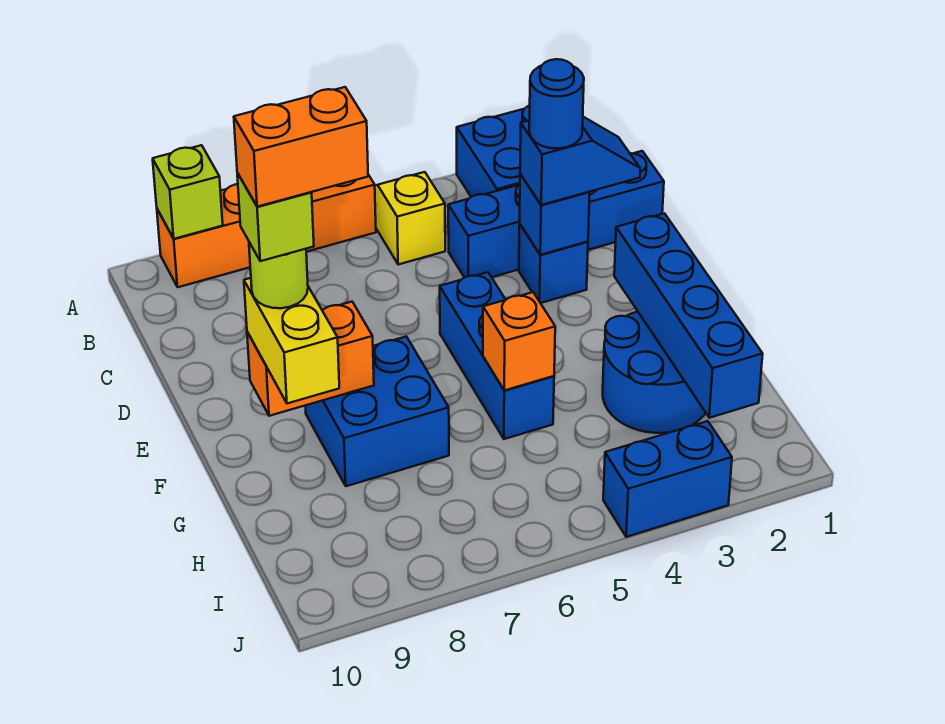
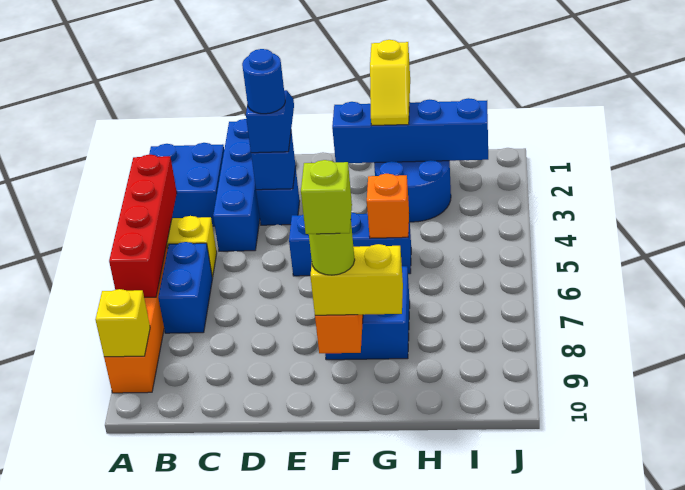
none -> red brick A4:A7 level 2
lime brick A9 level 2 -> yellow brick A9 level 2
orange brick F8:F9 level 6 -> none
none -> yellow slope G1:G2 level 3 top 1
blue brick J3:J4 level 1 -> blue brick B6:B7 level 1

